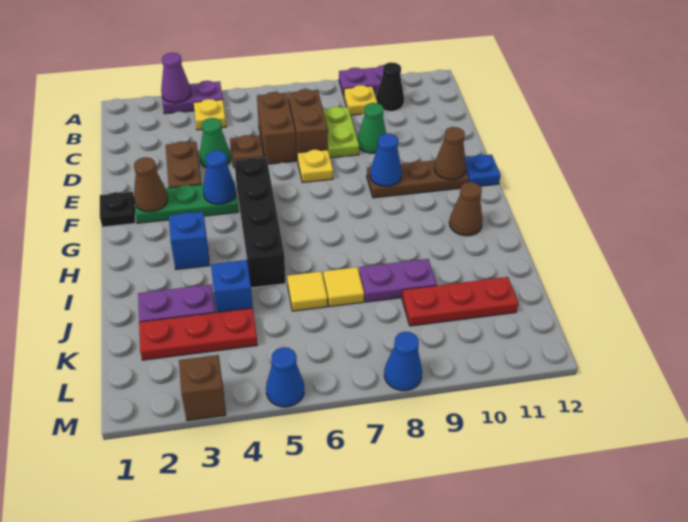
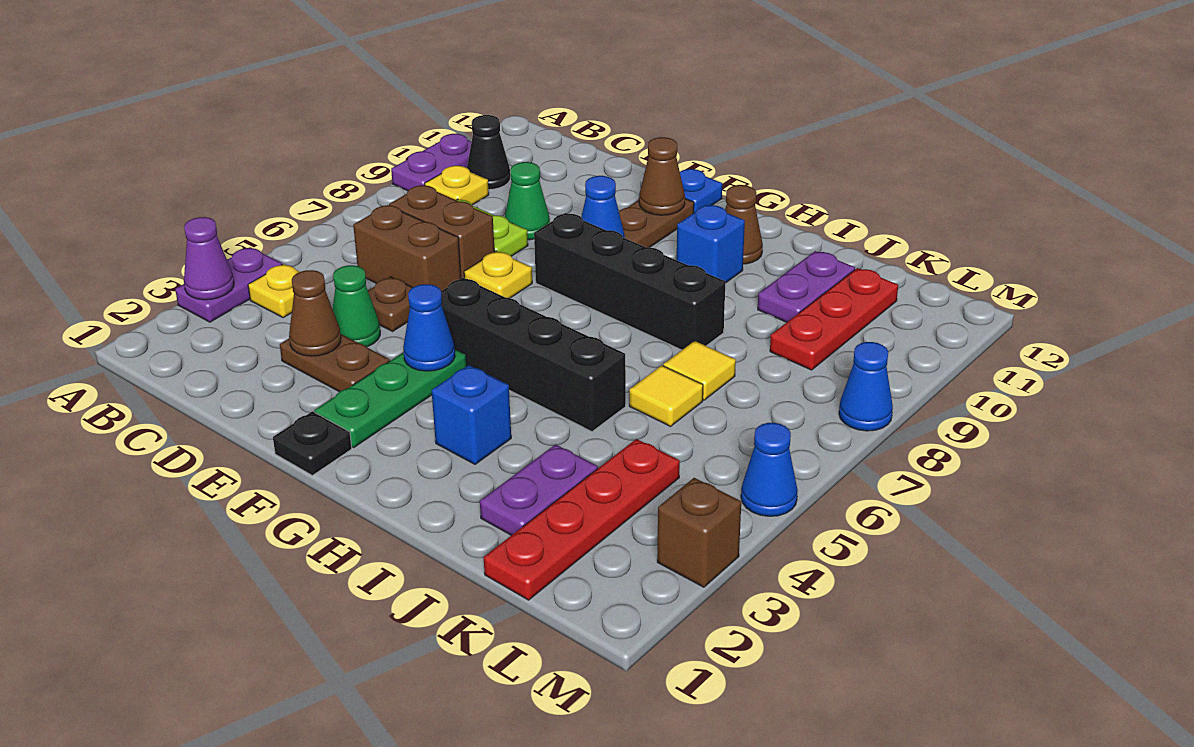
brown cone F2 level 2 -> brown cone D3 level 2
none -> black brick F8:I8 level 1
blue brick J4 level 1 -> blue brick H10 level 1
purple plate J8:J9 level 1 -> purple plate J10:J11 level 1
red plate K2:K4 level 1 -> red plate K1:K4 level 1

